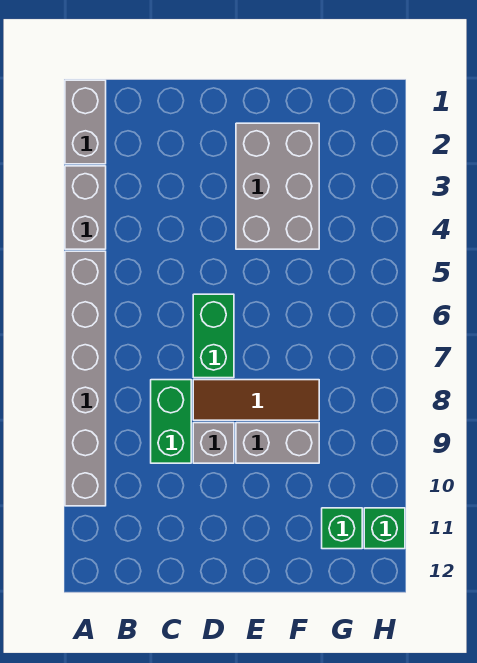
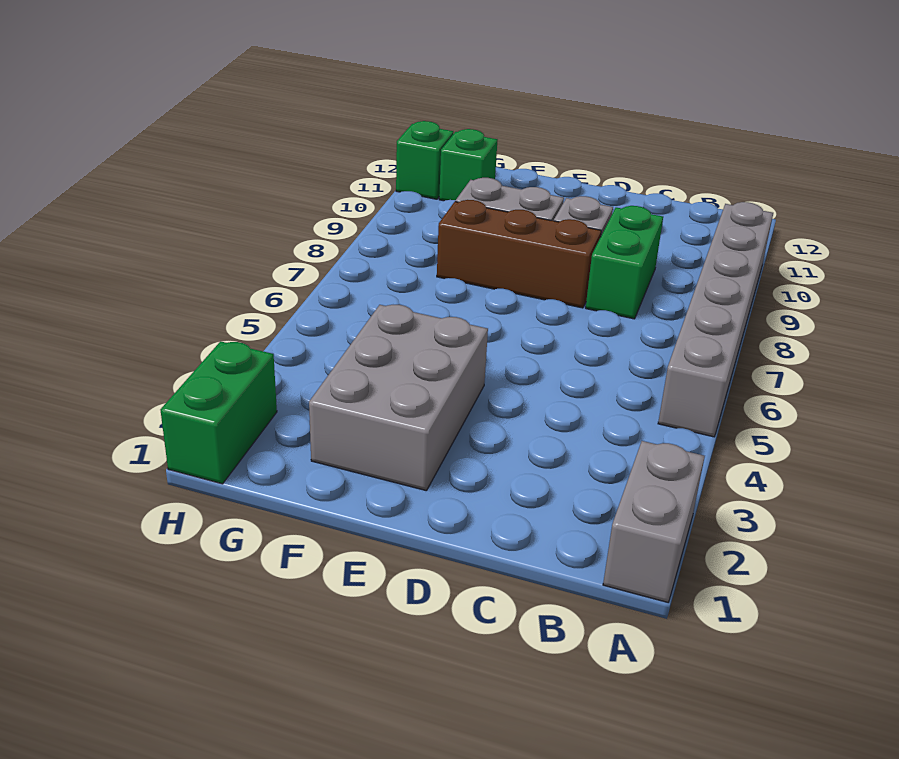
grey brick A3:A4 level 1 -> none
green brick D6:D7 level 1 -> green brick H1:H2 level 1
brown tile D8:F8 level 1 -> brown brick D8:F8 level 1

